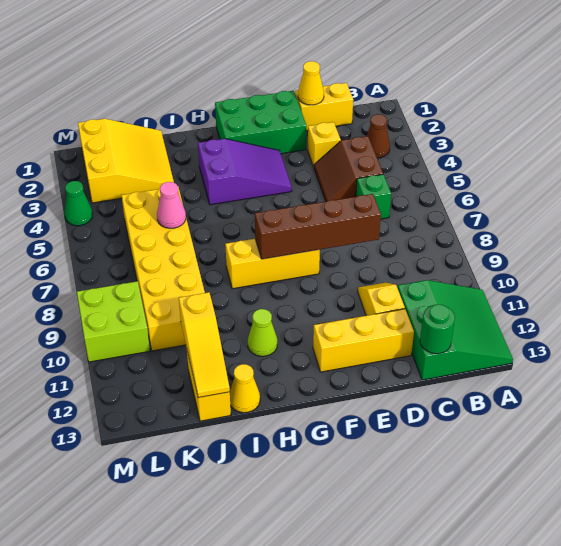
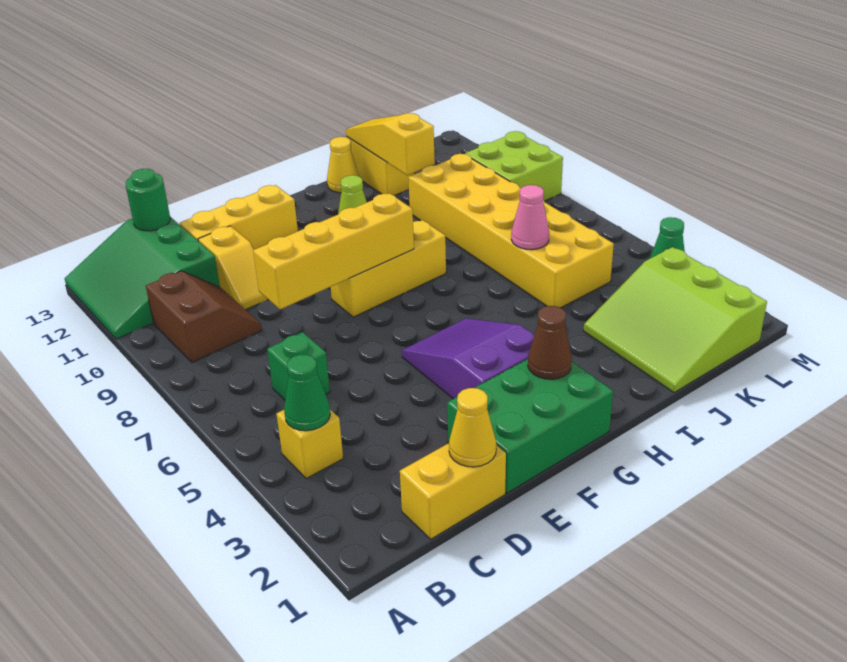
brown cone B3 level 1 -> brown cone G2 level 2
none -> green cone B4 level 2
brown slope C4:D5 level 1 top C -> brown slope B9:C10 level 1 top B
yellow brick D3 level 1 -> yellow brick B4 level 1
brown brick D8:G8 level 2 -> yellow brick D8:G8 level 2
purple slope F3:H4 level 1 top H -> purple slope F3:G5 level 1 top 3
yellow slope J1:L3 level 1 top L -> lime slope J1:L3 level 1 top L

